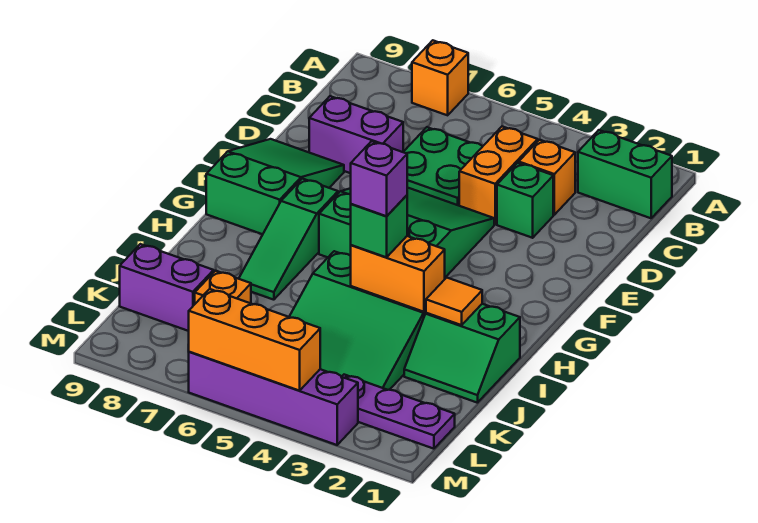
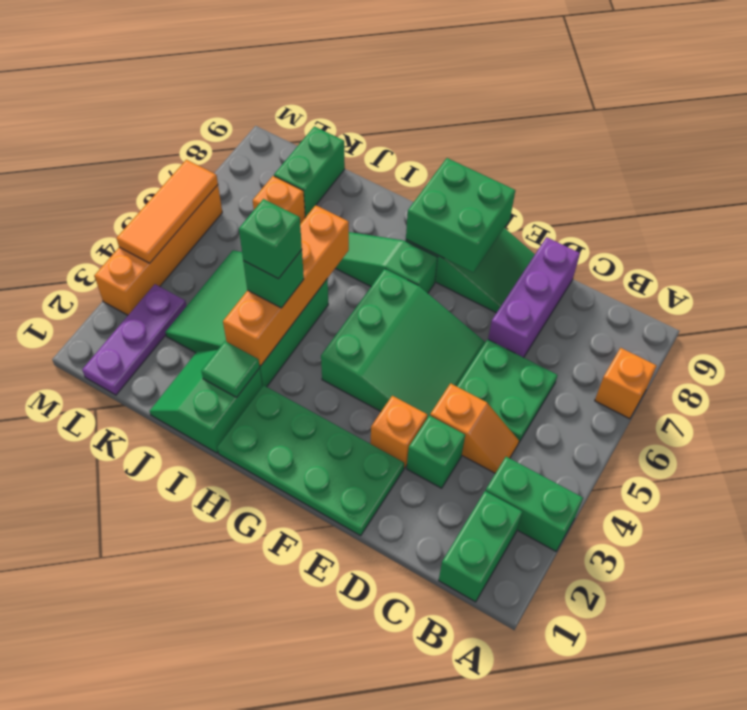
none -> green brick A3:B3 level 1
orange brick C3 level 1 -> orange brick E3 level 1
orange brick C4:D4 level 1 -> orange slope C4:D4 level 1 top D
purple brick D7:D8 level 1 -> purple brick D7:D9 level 1
none -> green plate E1:H2 level 1
none -> green brick F8:G9 level 2
orange tile I2 level 2 -> green tile I2 level 2
orange brick I3:I4 level 2 -> orange brick I3:I6 level 2
purple brick I4 level 4 -> green brick I4 level 4
purple brick K8:K9 level 1 -> green brick K8:K9 level 1
purple brick M3:M6 level 1 -> orange brick M3:M6 level 1
orange brick M4:M6 level 2 -> orange tile M4:M6 level 2

